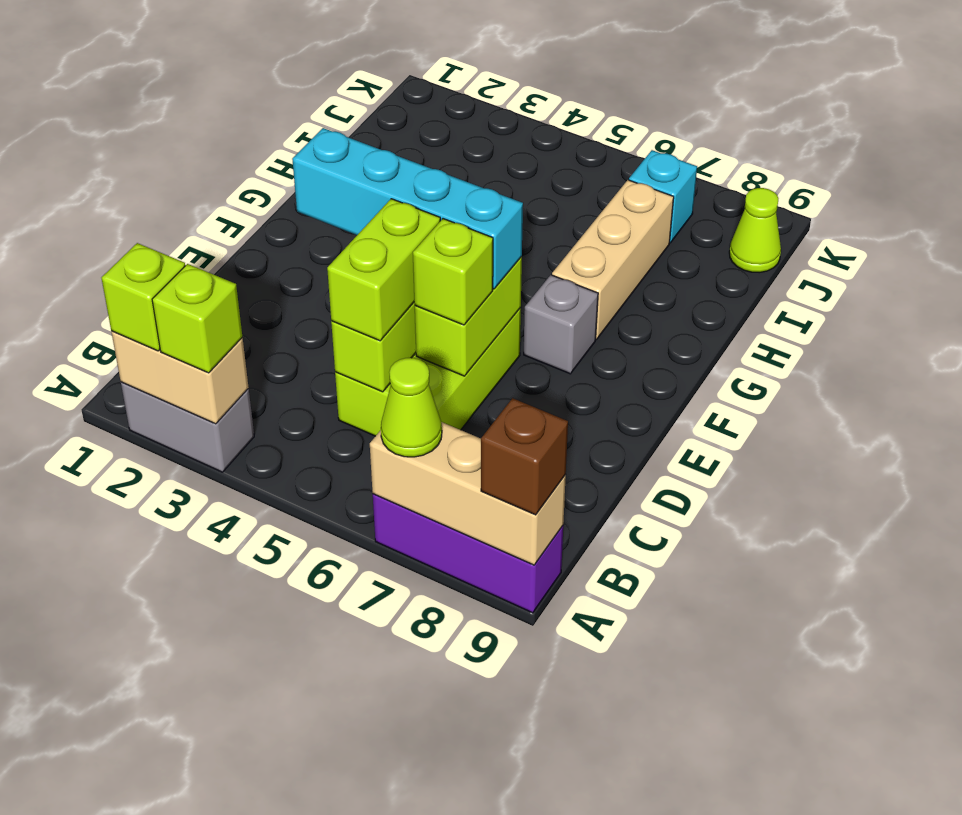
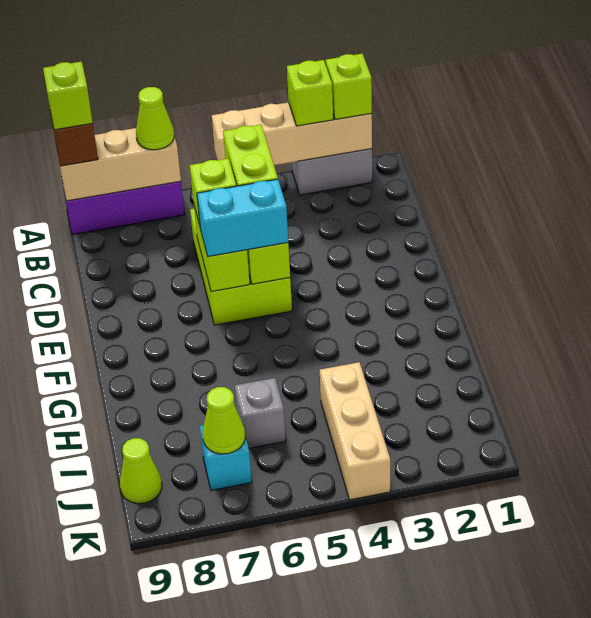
tan brick A2:A3 level 2 -> tan brick A2:A5 level 2
none -> lime brick A9 level 4
cyan brick E3:E6 level 3 -> cyan brick E5:E6 level 3
grey brick F7 level 1 -> grey brick I6 level 1
tan brick G7:I7 level 1 -> tan brick I4:K4 level 1
none -> lime cone J7 level 2

